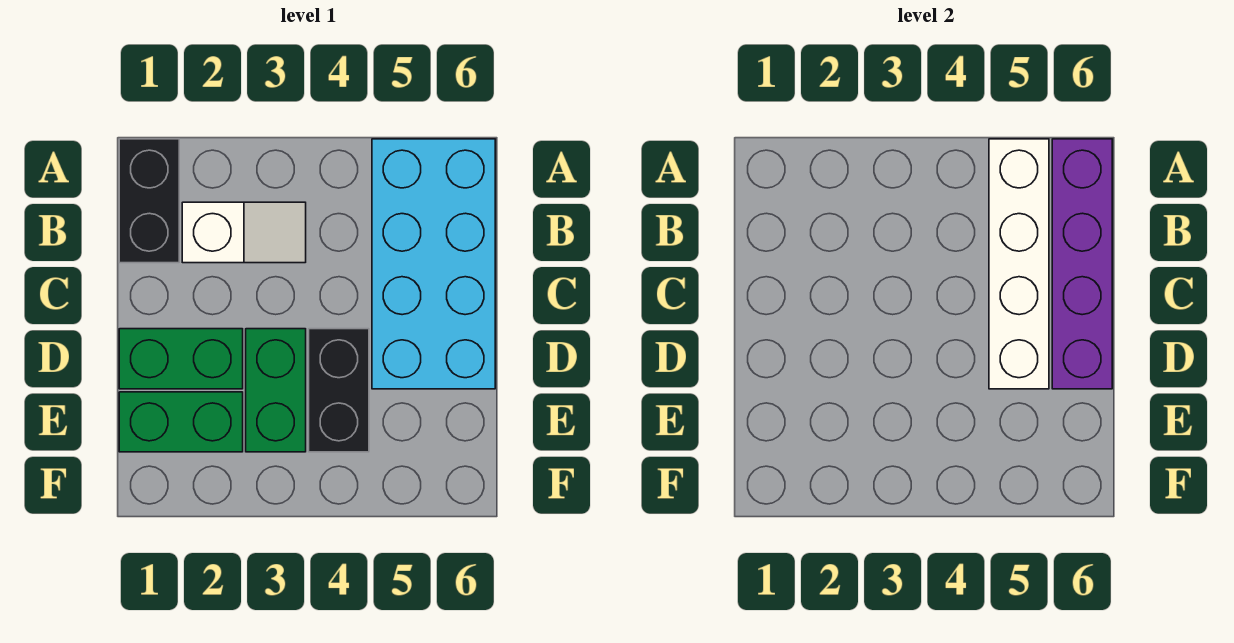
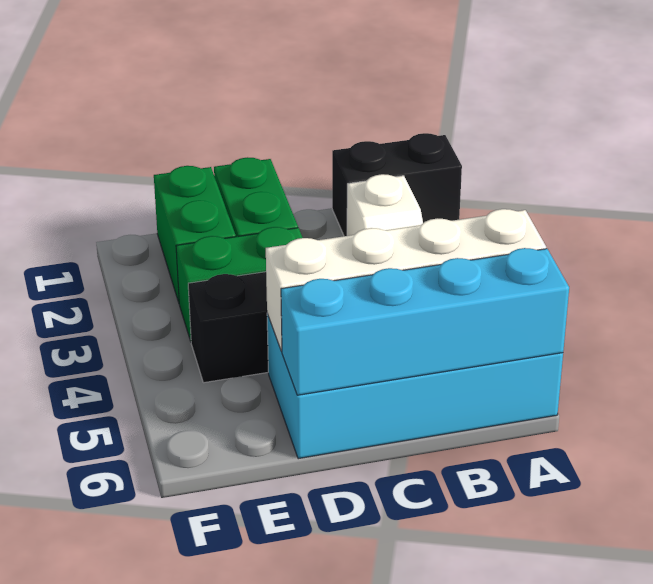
purple brick A6:D6 level 2 -> cyan brick A6:D6 level 2

